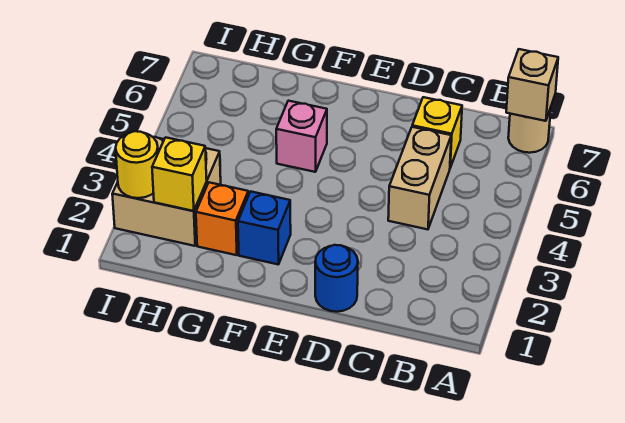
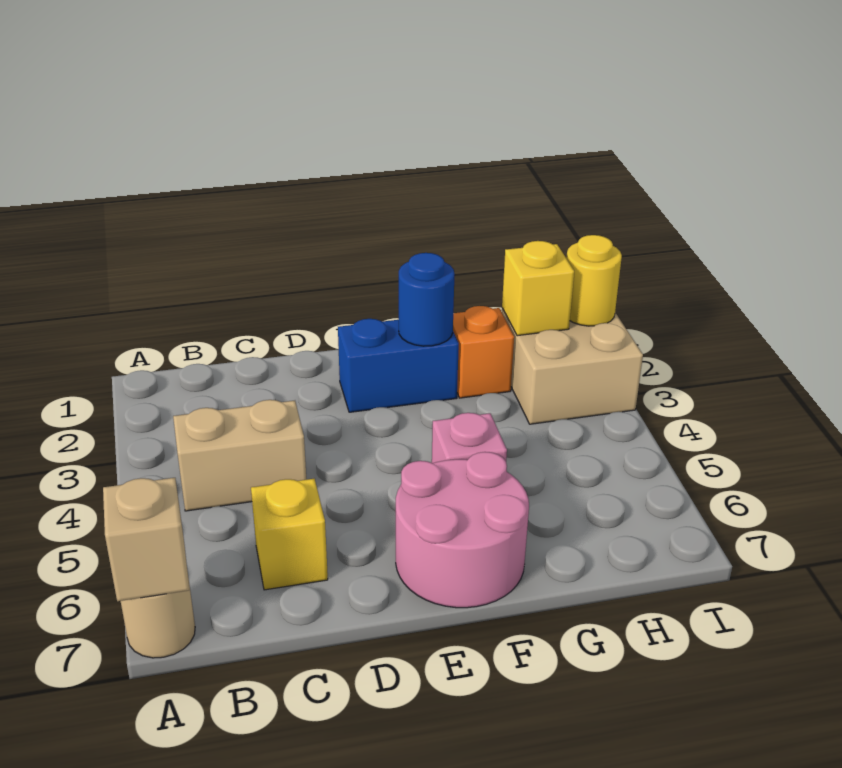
tan brick C4:C5 level 1 -> tan brick B4:C4 level 1
blue round brick D1 level 1 -> blue round brick F2 level 2
none -> pink round brick E6:F7 level 1
blue brick F2 level 1 -> blue brick E2:F2 level 1

